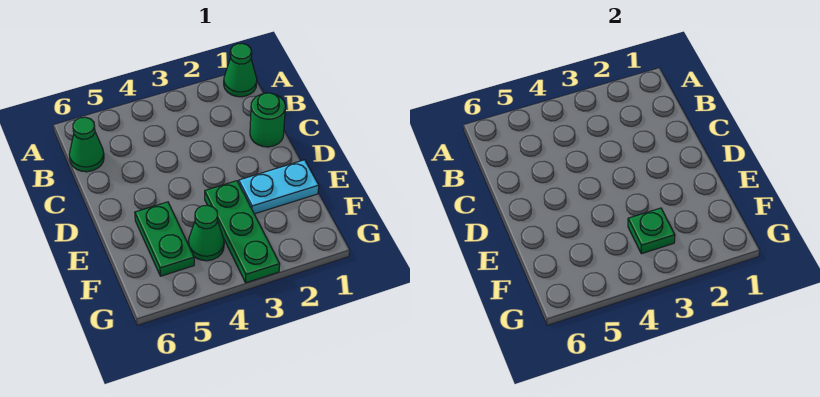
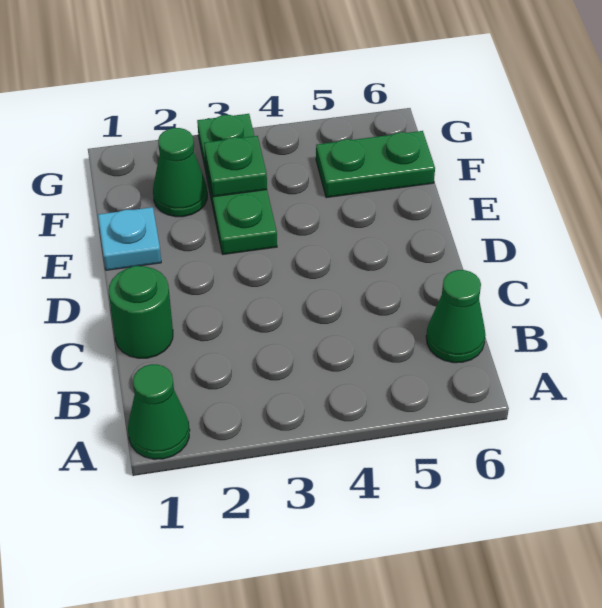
cyan plate E1:E2 level 1 -> cyan plate E1 level 1
green plate E5:F5 level 1 -> green plate F5:F6 level 1
green cone F4 level 1 -> green cone F2 level 1

